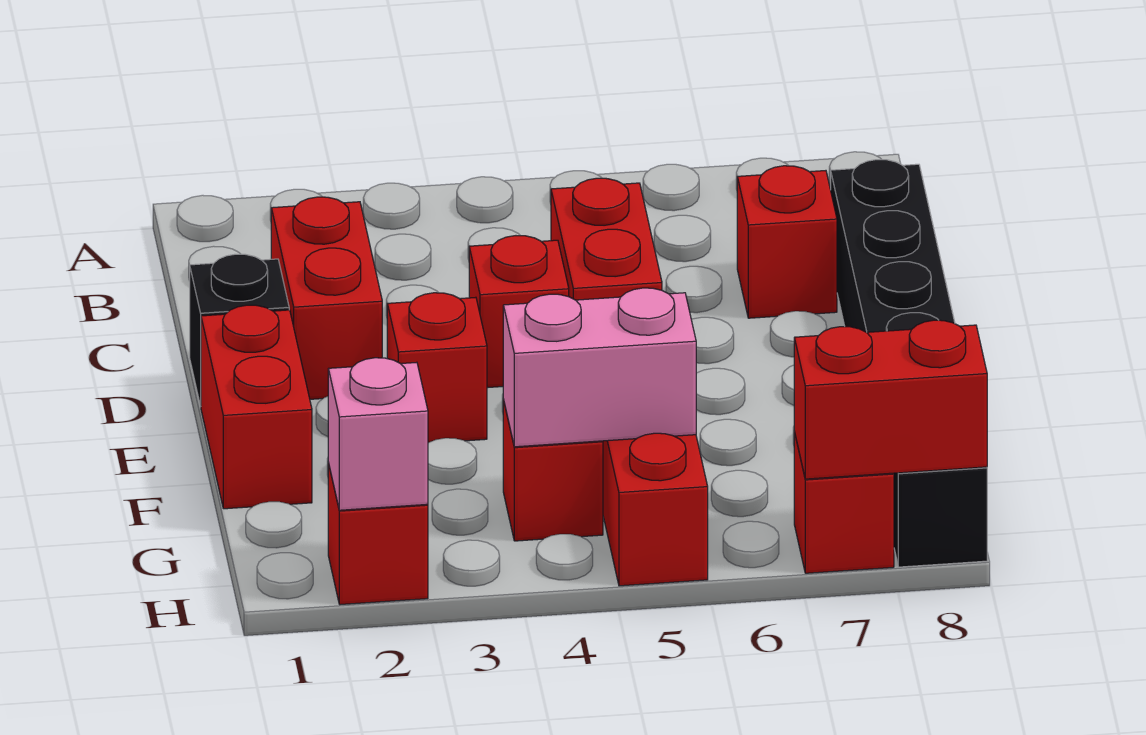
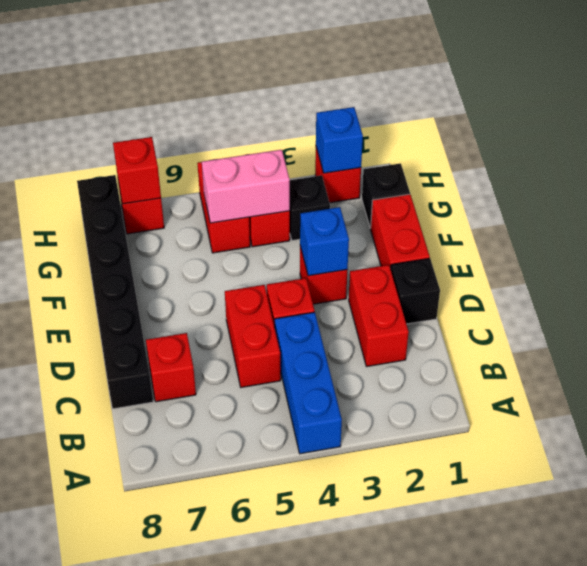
none -> blue brick A4:C4 level 1
none -> blue brick E3 level 2
none -> black brick G1 level 1
none -> black brick G3 level 1
pink brick H2 level 2 -> blue brick H2 level 2
red brick H7:H8 level 2 -> red brick H7 level 2

